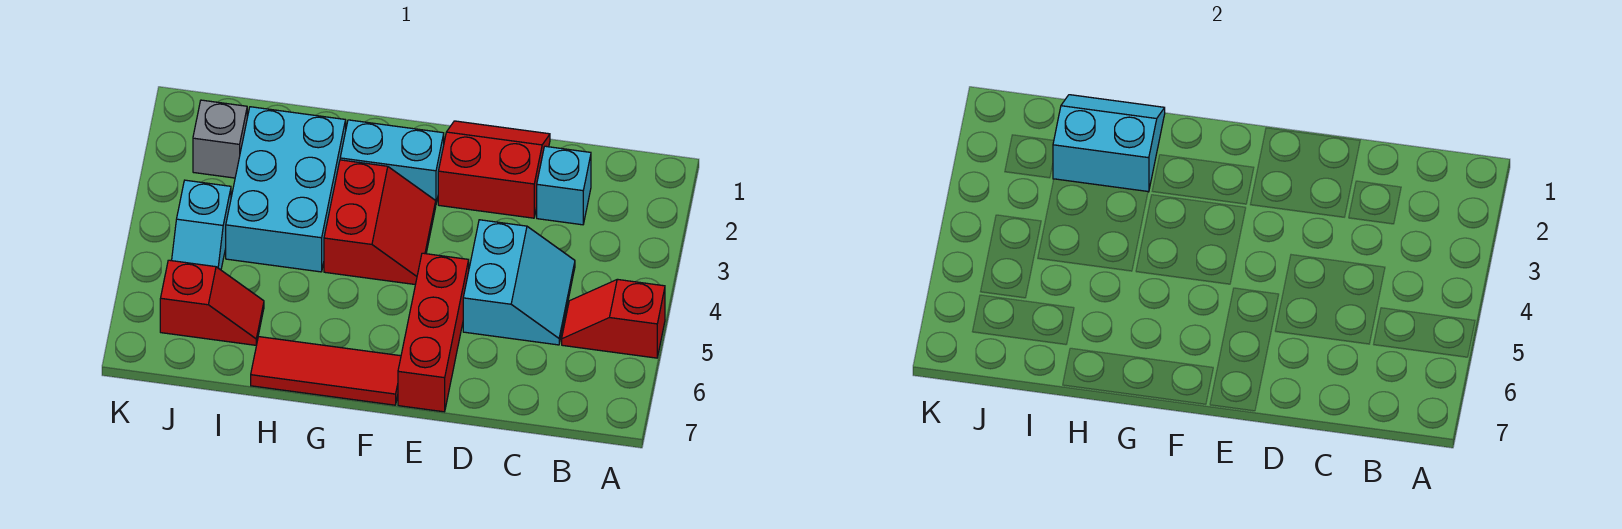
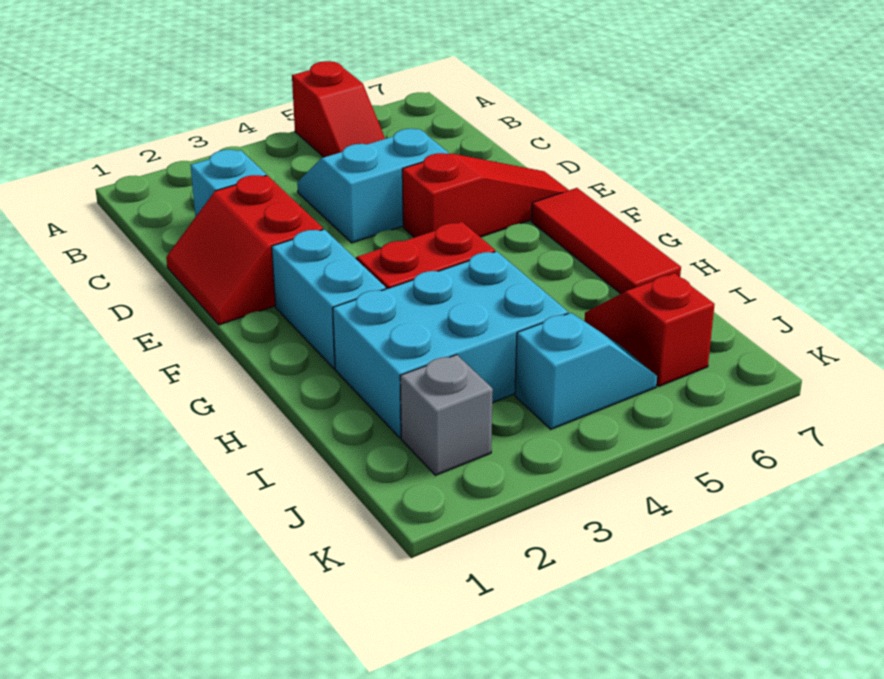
red brick E5:E7 level 1 -> red slope E5:E7 level 1 top 5
cyan slope H1:I2 level 2 top 2 -> none

